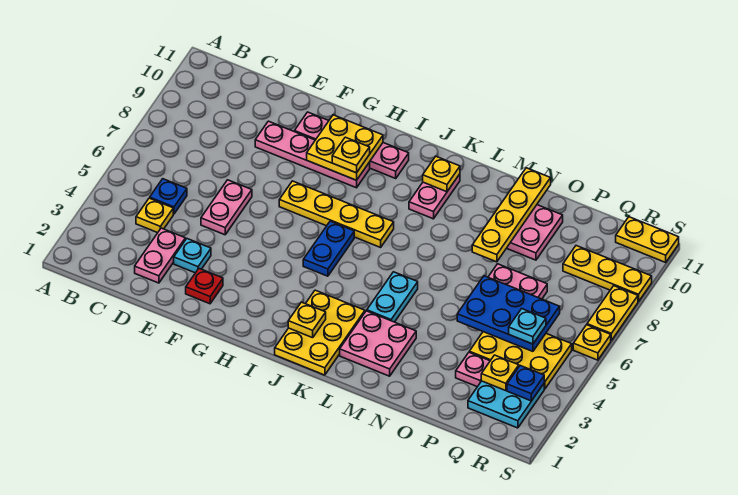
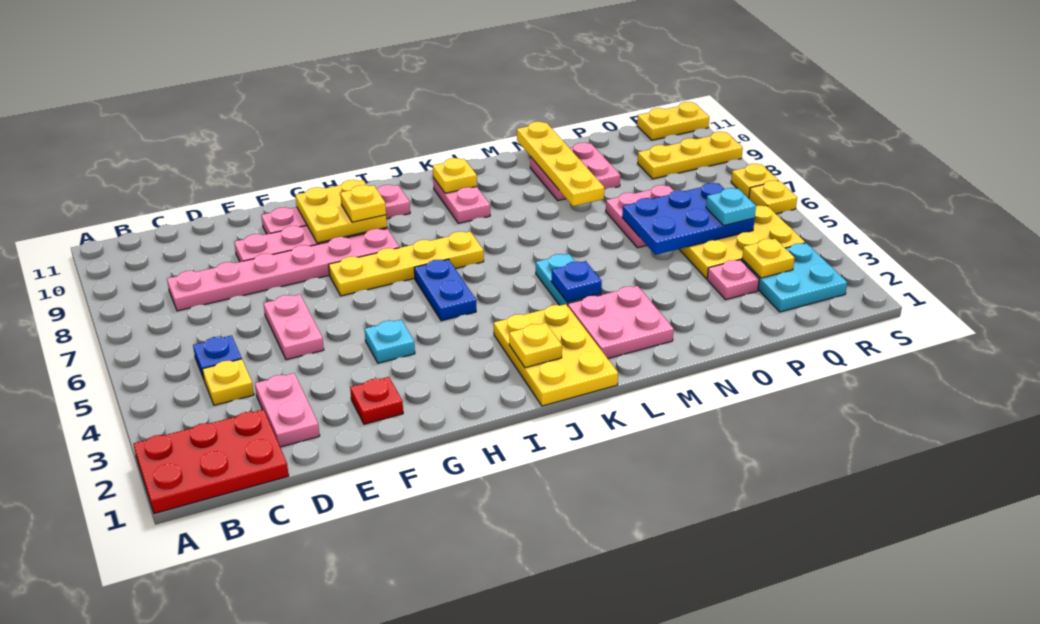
none -> red plate A1:C2 level 1
none -> pink plate C8:H8 level 1
cyan plate E3 level 1 -> cyan plate G4 level 1
blue plate R3 level 2 -> blue plate L4 level 2
yellow plate S7:S8 level 1 -> yellow plate S7 level 1

